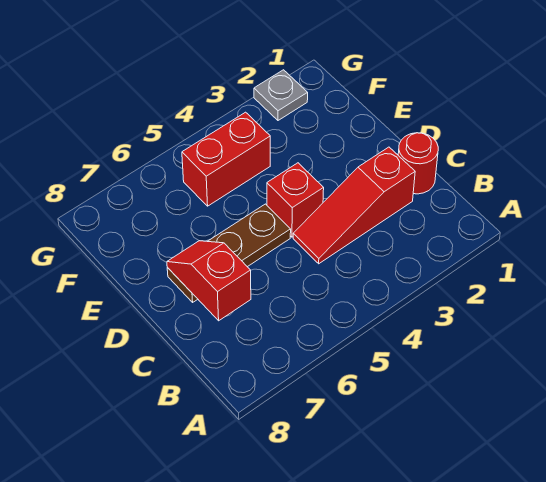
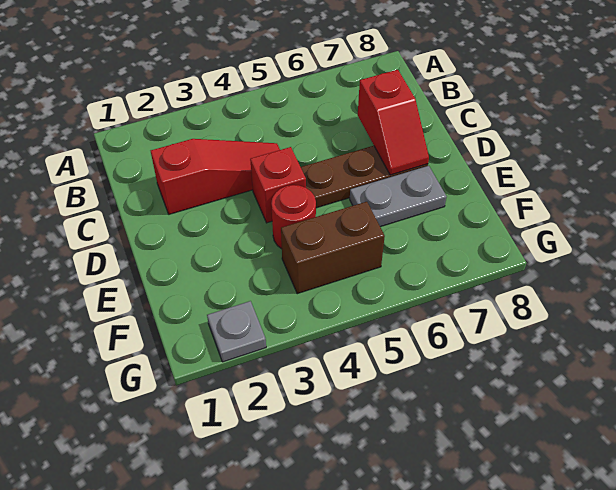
red round brick C1 level 1 -> red round brick E4 level 1
none -> grey plate E6:E7 level 1
red brick F4:F5 level 1 -> brown brick F4:F5 level 1

